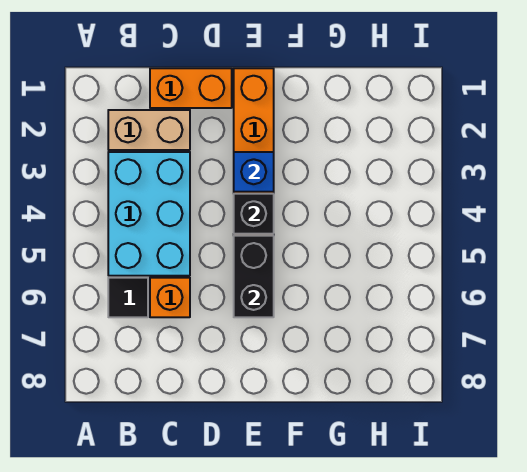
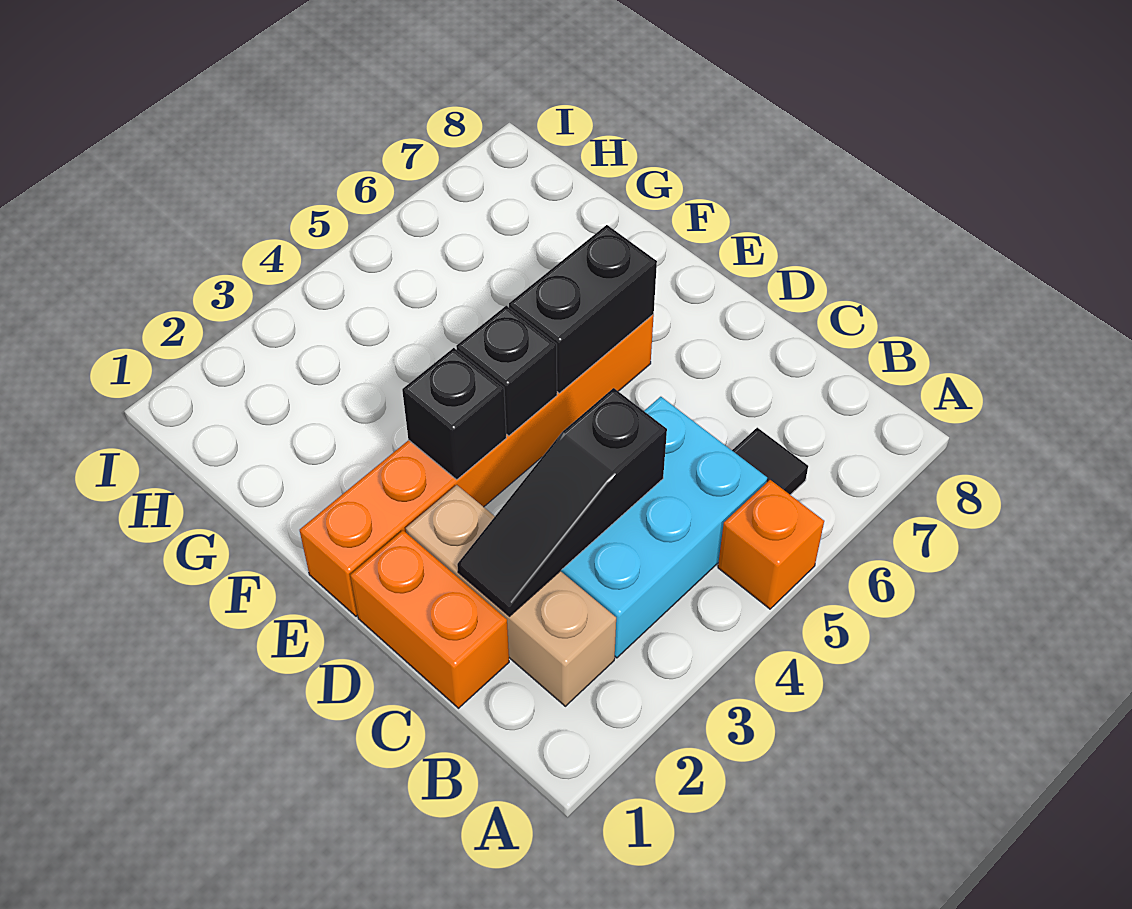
tan brick B2:C2 level 1 -> tan brick B2:D2 level 1
none -> black slope C2:C4 level 2 top 4
orange brick C6 level 1 -> orange brick A5 level 1
blue brick E3 level 2 -> black brick E3 level 2

